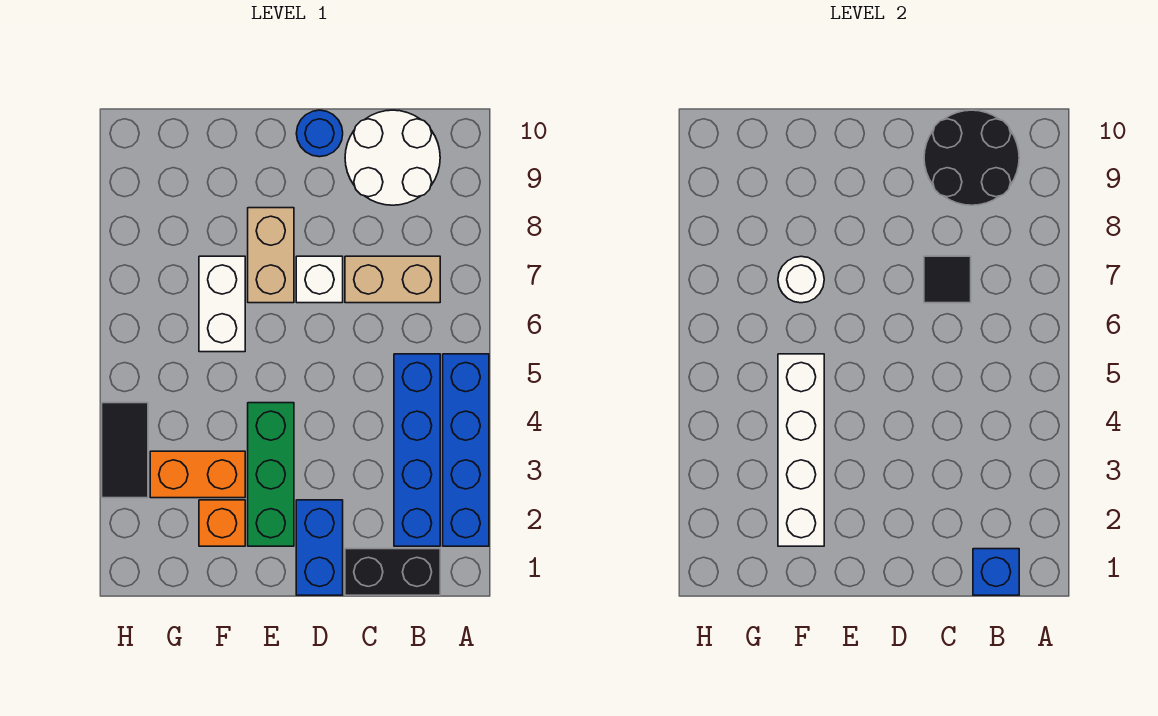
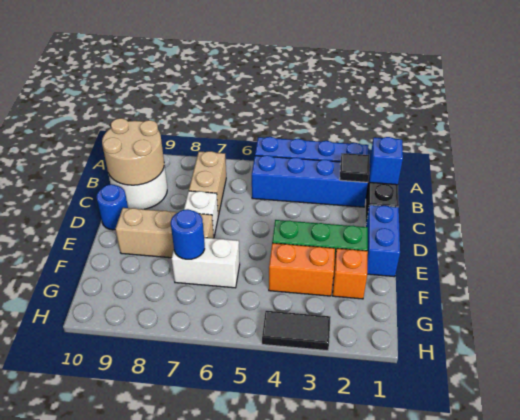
black round brick B9:C10 level 2 -> tan round brick B9:C10 level 2
black tile C7 level 2 -> black tile B2 level 2
blue brick D1:D2 level 1 -> blue brick D1:E1 level 1
tan brick E7:E8 level 1 -> tan brick E7:E9 level 1
white brick F2:F5 level 2 -> none
orange brick F3:G3 level 1 -> orange brick F3:F4 level 1
white round brick F7 level 2 -> blue round brick F7 level 2

